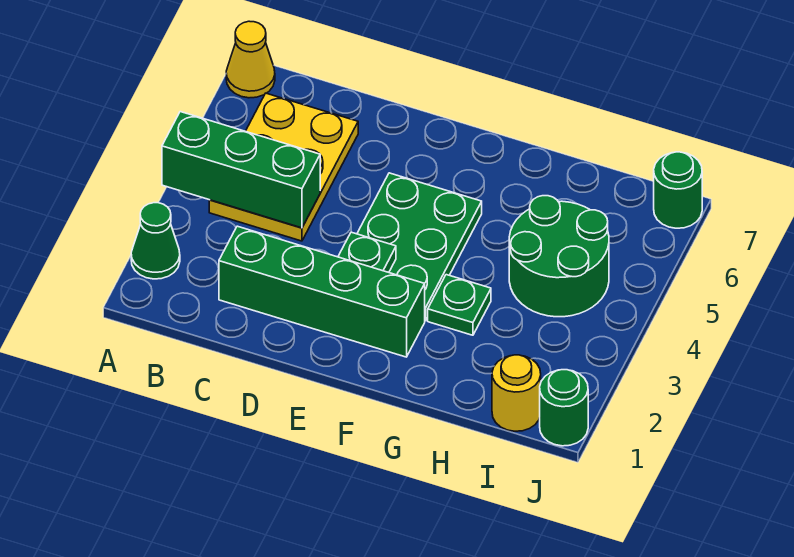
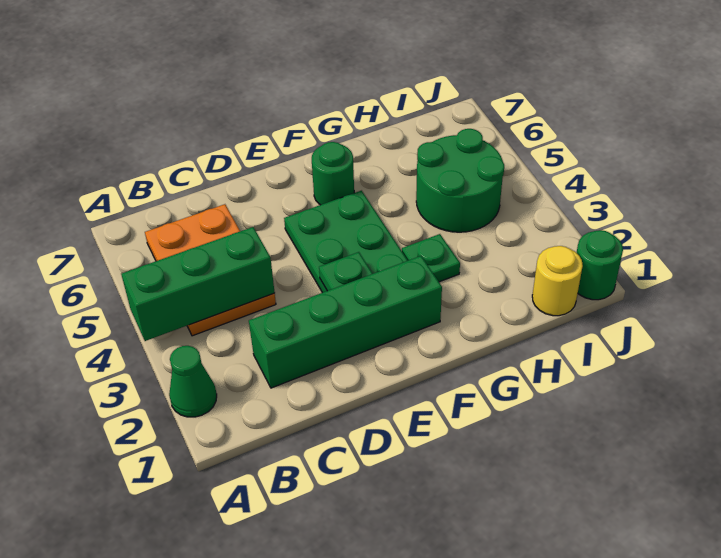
yellow cone A7 level 1 -> none
yellow plate B4:C6 level 1 -> orange plate B4:C6 level 1
green round brick J7 level 1 -> green round brick F6 level 1

